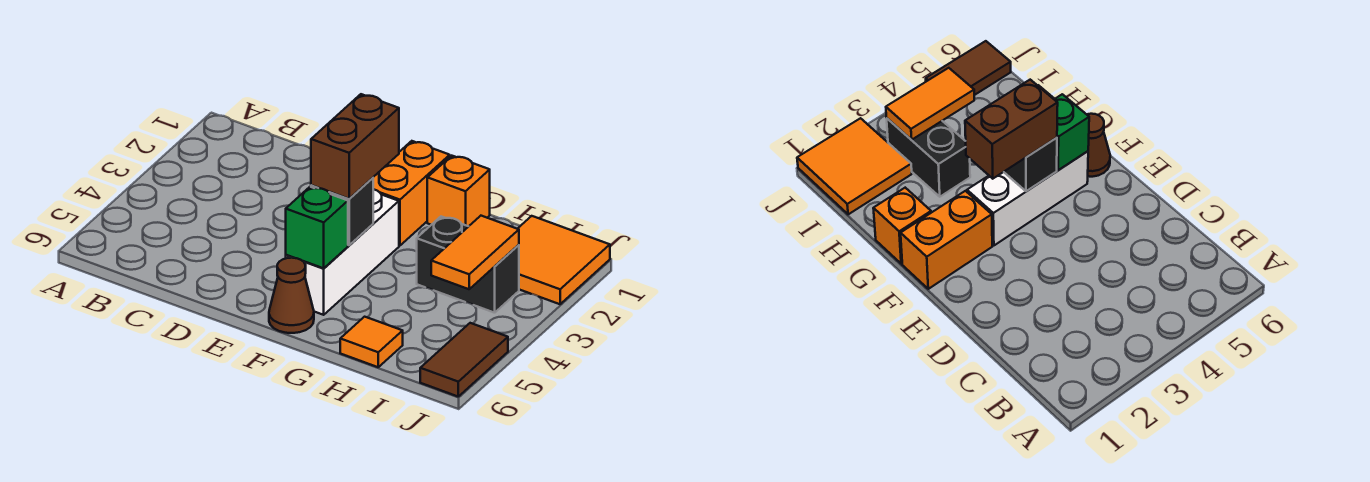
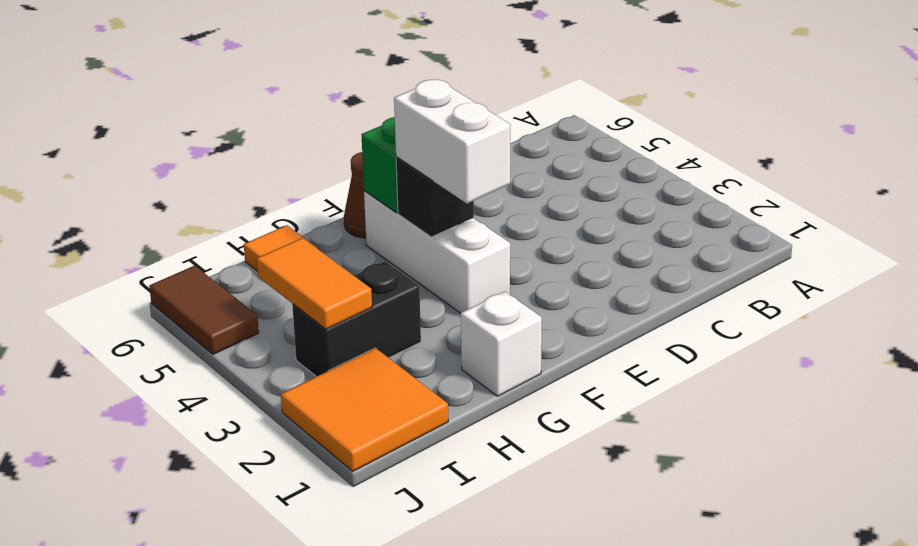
orange brick F1:F2 level 1 -> none
brown brick F3:F4 level 3 -> white brick F3:F4 level 3
orange brick G1 level 1 -> white brick G1 level 1

